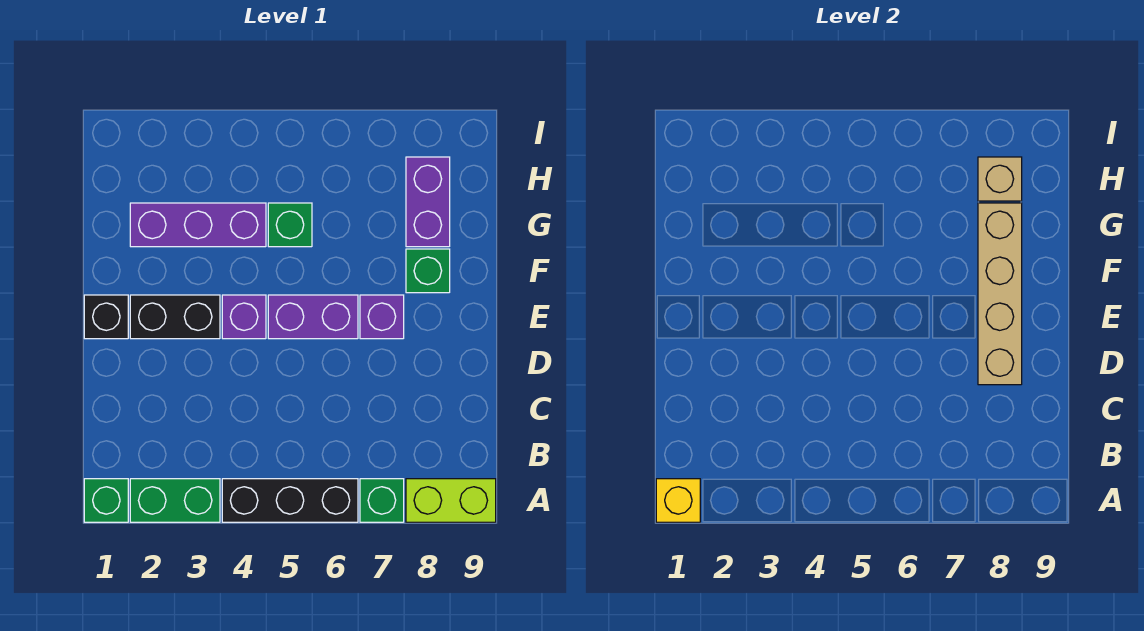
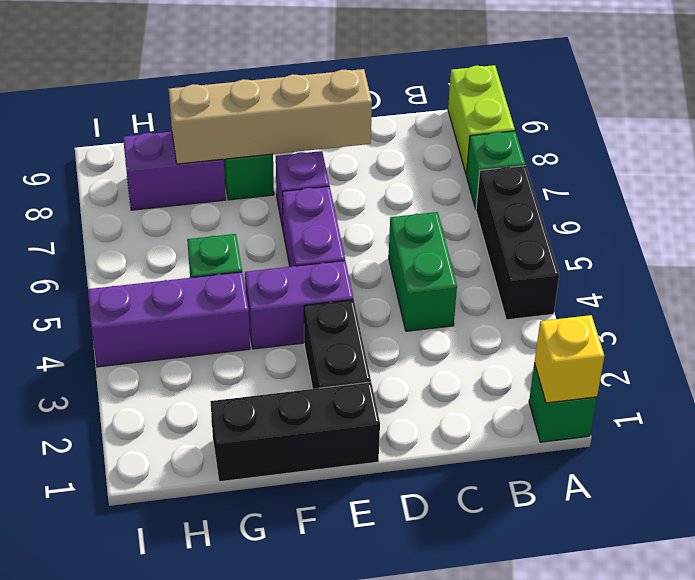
green brick A2:A3 level 1 -> green brick C4:C5 level 1
black brick E1 level 1 -> black brick E1:G1 level 1
purple brick E4 level 1 -> purple brick E4:F4 level 1
purple brick G2:G4 level 1 -> purple brick G4:I4 level 1
tan brick H8 level 2 -> none

